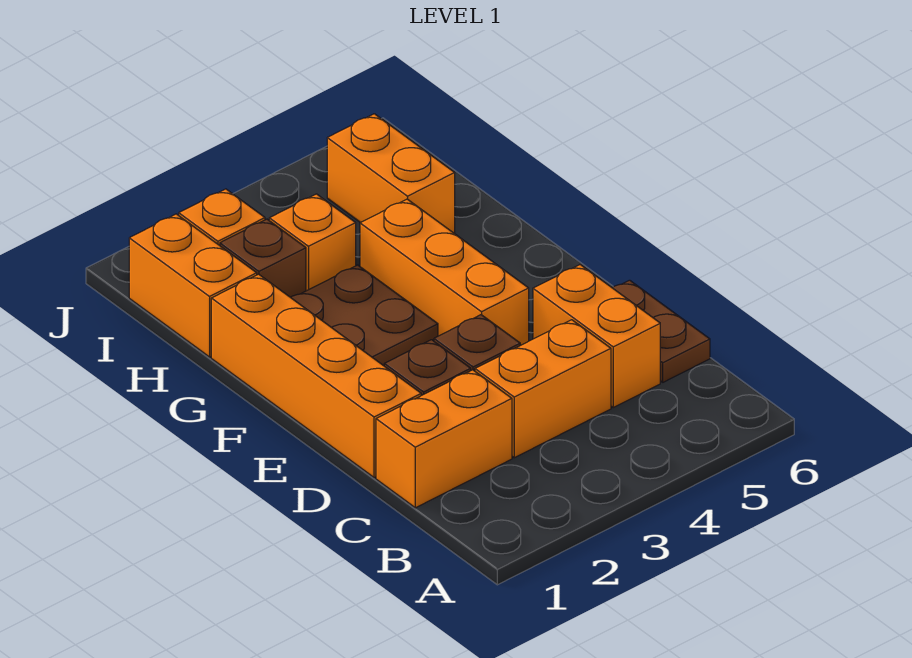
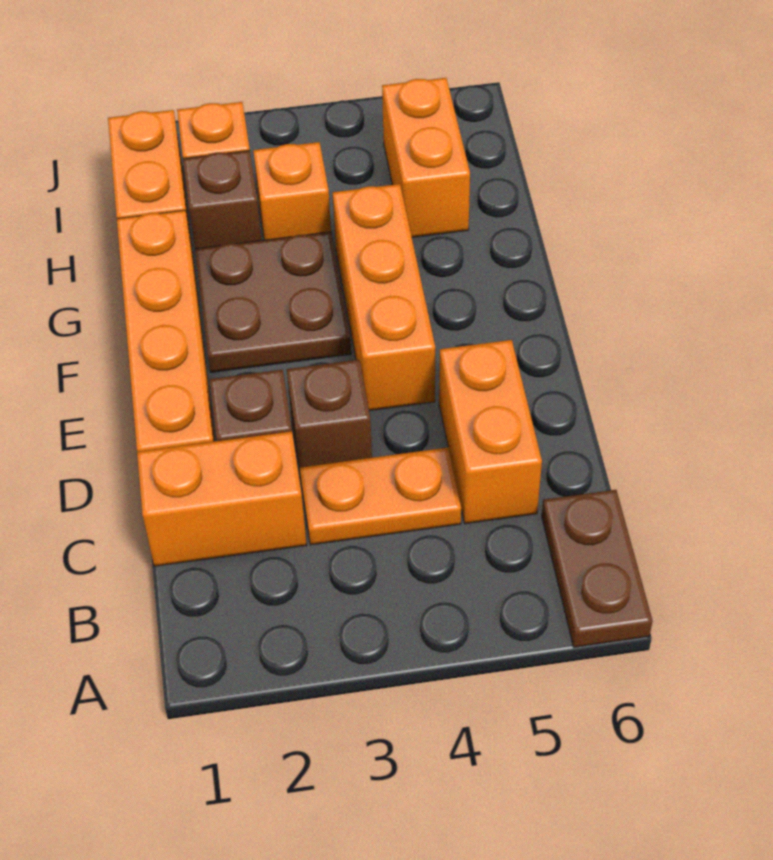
orange brick C3:C4 level 1 -> orange plate C3:C4 level 1
brown plate C6:D6 level 1 -> brown plate A6:B6 level 1

